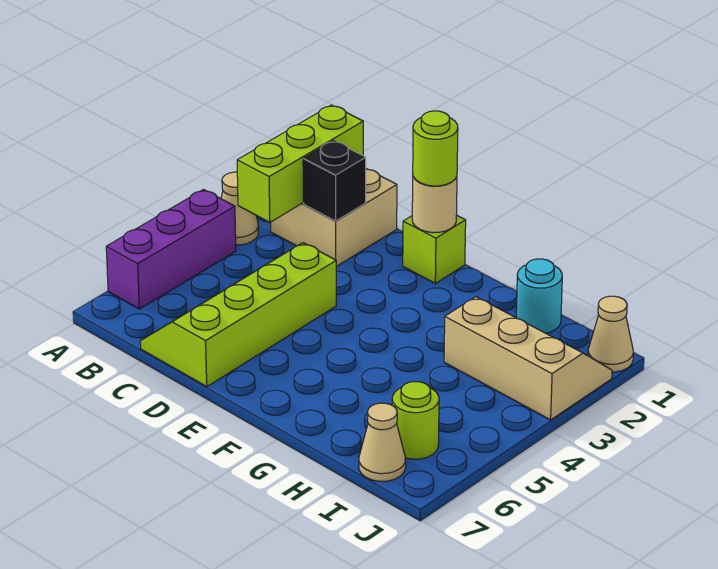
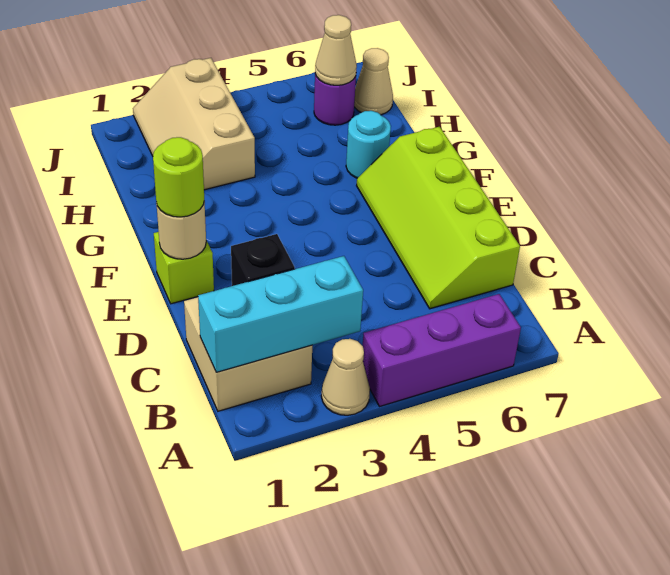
lime brick B1:B3 level 2 -> cyan brick B1:B3 level 2
lime slope C4:D7 level 1 top D -> lime slope C6:F7 level 1 top 7
cyan round brick H1 level 1 -> cyan round brick G6 level 1
lime round brick I6 level 1 -> purple round brick I6 level 1
tan cone J1 level 1 -> tan cone I6 level 2

